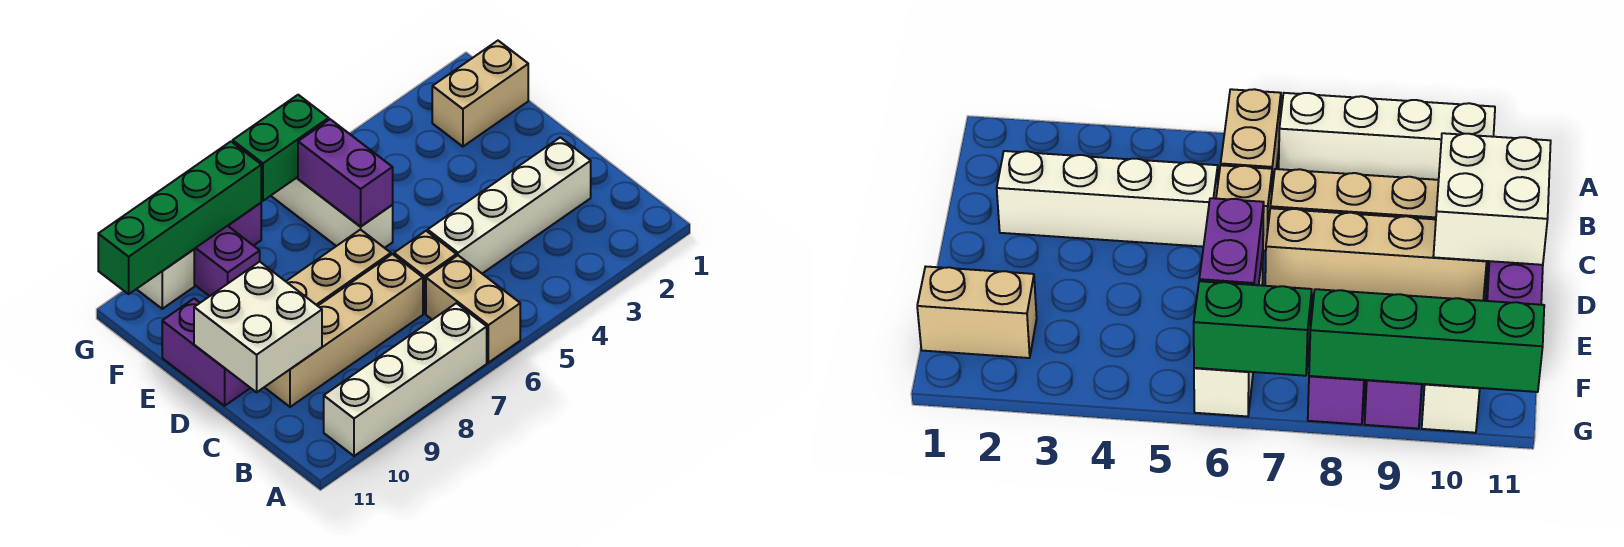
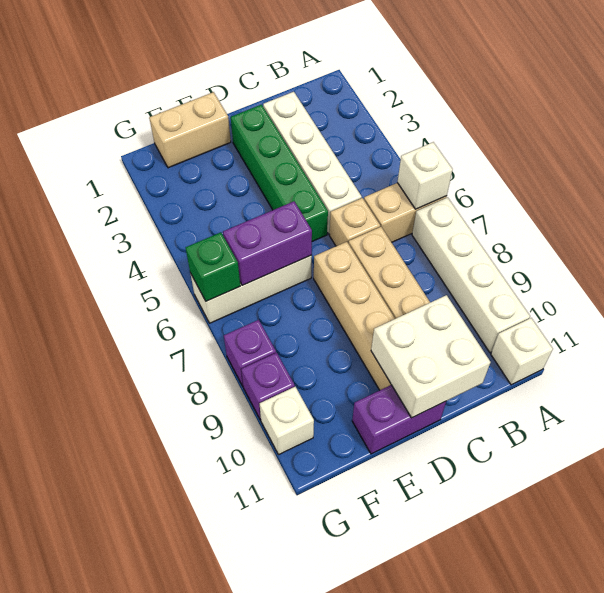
none -> white brick A6 level 2
none -> white brick A11 level 1
tan brick F1:F2 level 1 -> tan brick E1:F1 level 1
purple brick F9:G9 level 1 -> purple brick G9 level 1
green brick G6:G7 level 2 -> green brick G6 level 2
green brick G8:G11 level 2 -> green brick D2:D5 level 1

